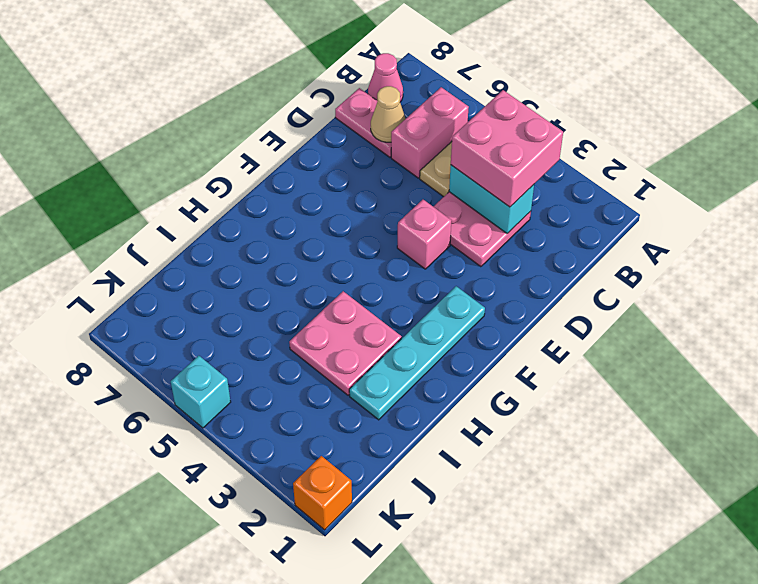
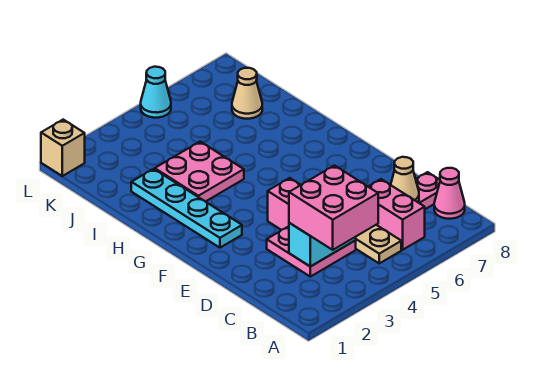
none -> tan cone J7 level 1
orange brick L1 level 1 -> tan brick L1 level 1
cyan brick L5 level 1 -> cyan cone L5 level 1

